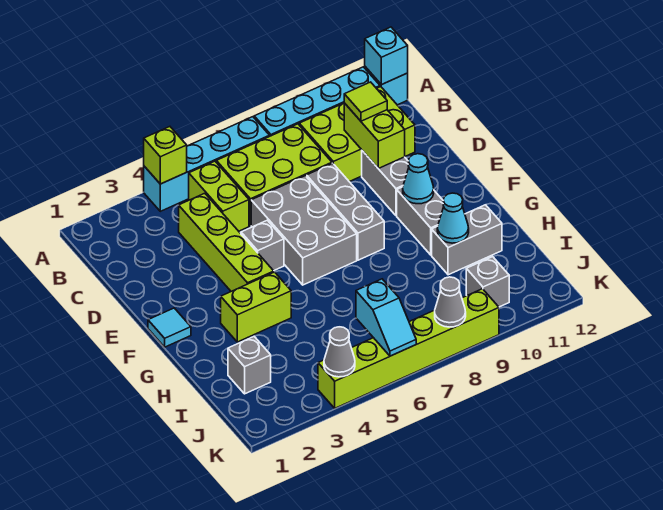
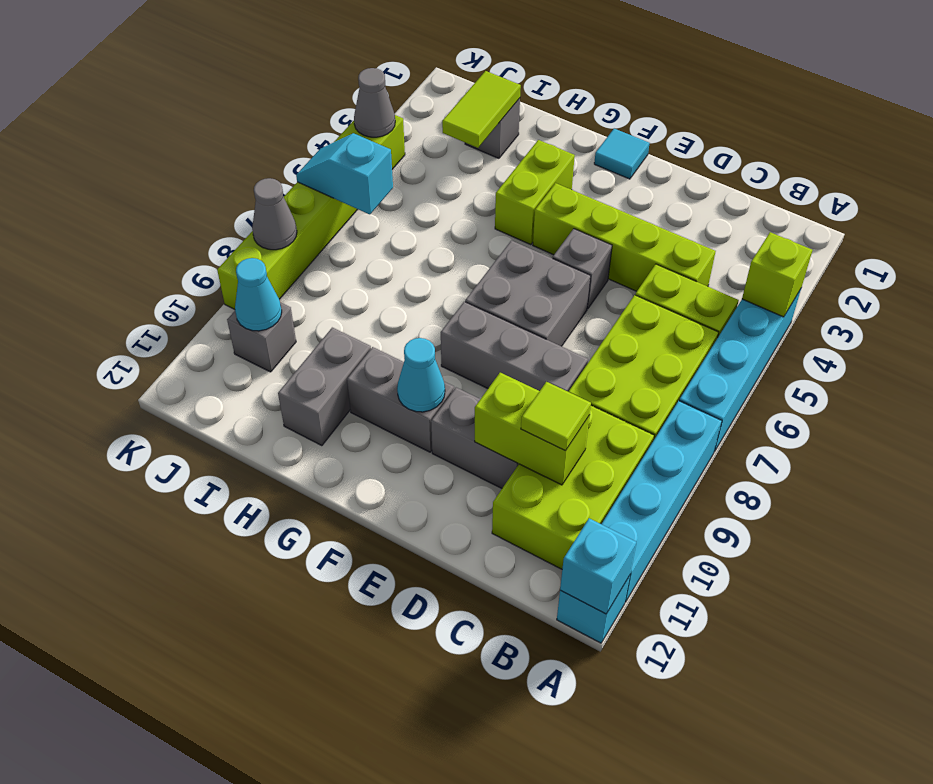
grey brick D6:F7 level 1 -> grey brick E6:F7 level 1
cyan cone H10 level 2 -> cyan cone J10 level 2
none -> lime tile I2:I3 level 2

